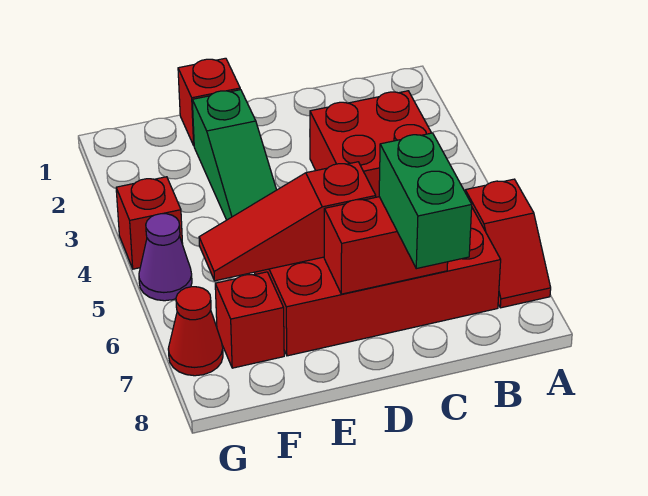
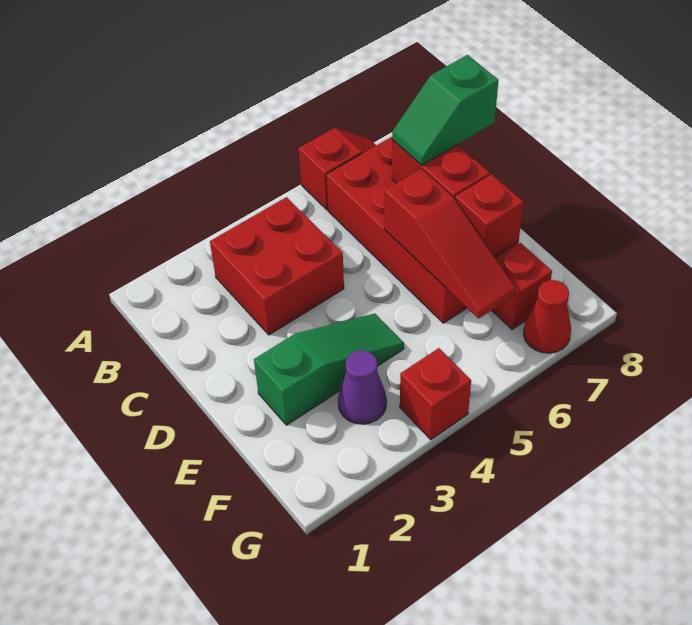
green brick C7:C8 level 3 -> green slope C7:C8 level 3 top 8
red brick E1 level 1 -> red brick E7 level 2
purple cone G5 level 1 -> purple cone F3 level 1

